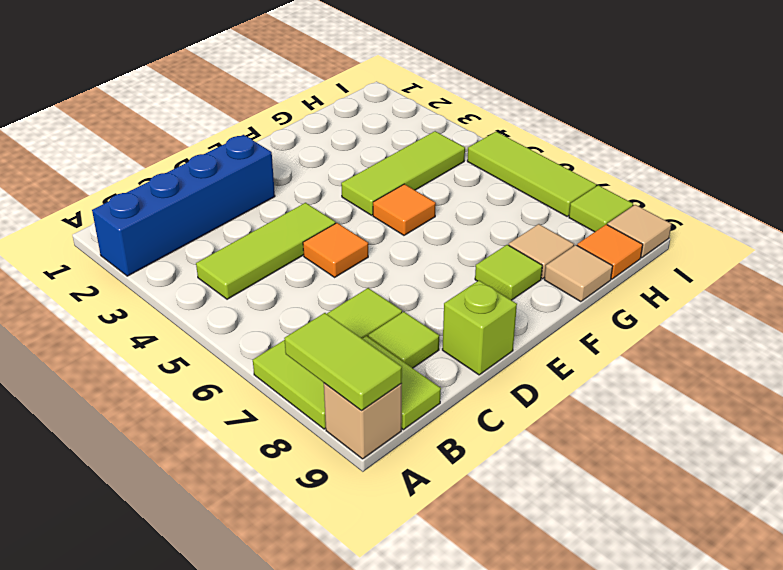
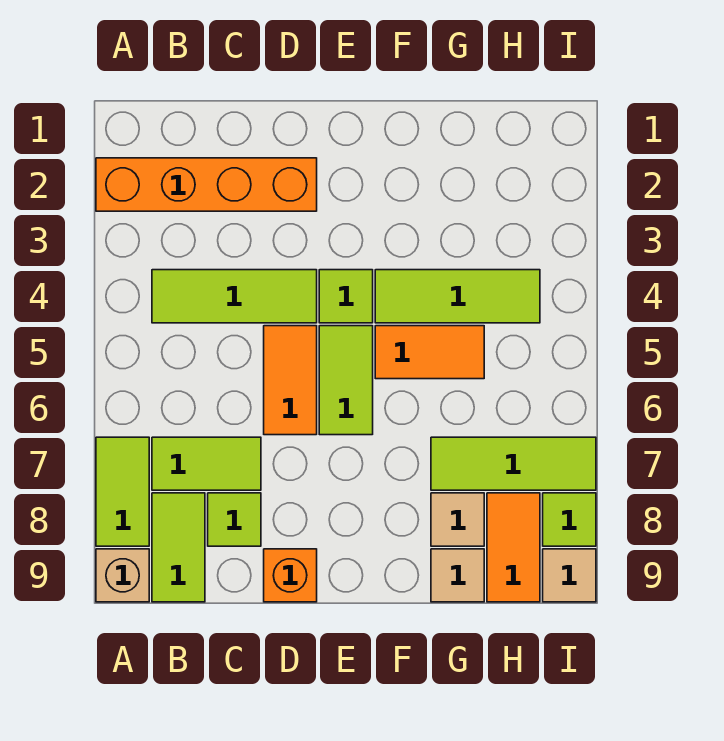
blue brick A2:D2 level 1 -> orange brick A2:D2 level 1
lime tile A8:A9 level 2 -> lime tile E5:E6 level 1
orange tile D5 level 1 -> orange tile D5:D6 level 1
lime brick D9 level 1 -> orange brick D9 level 1
orange tile F5 level 1 -> orange tile F5:G5 level 1
lime tile F8 level 1 -> lime tile E4 level 1
orange tile H9 level 1 -> orange tile H8:H9 level 1
lime tile I5:I7 level 1 -> lime tile G7:I7 level 1

